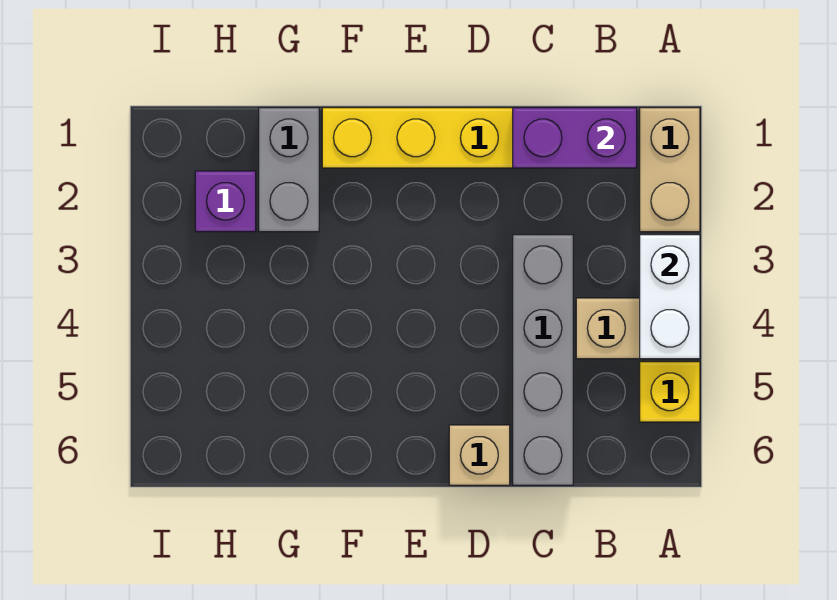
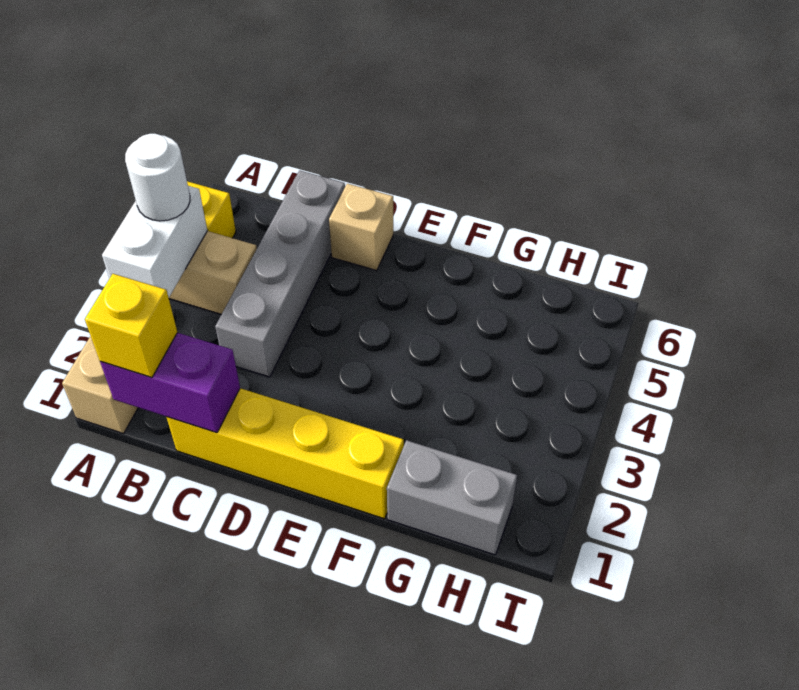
none -> white round brick A4 level 3
none -> yellow brick B1 level 3
grey brick G1:G2 level 1 -> grey brick G1:H1 level 1
purple brick H2 level 1 -> none

